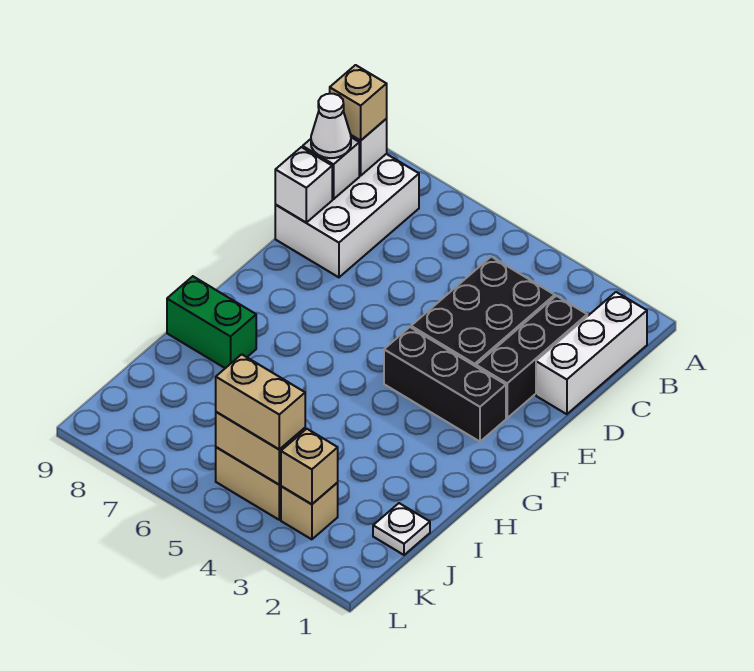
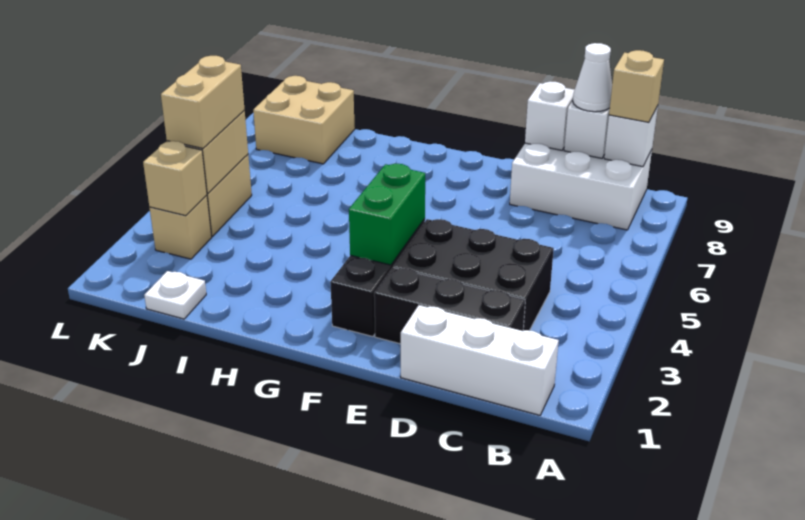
green brick H8:H9 level 1 -> green brick F3:F4 level 2
none -> tan brick J8:K9 level 1

